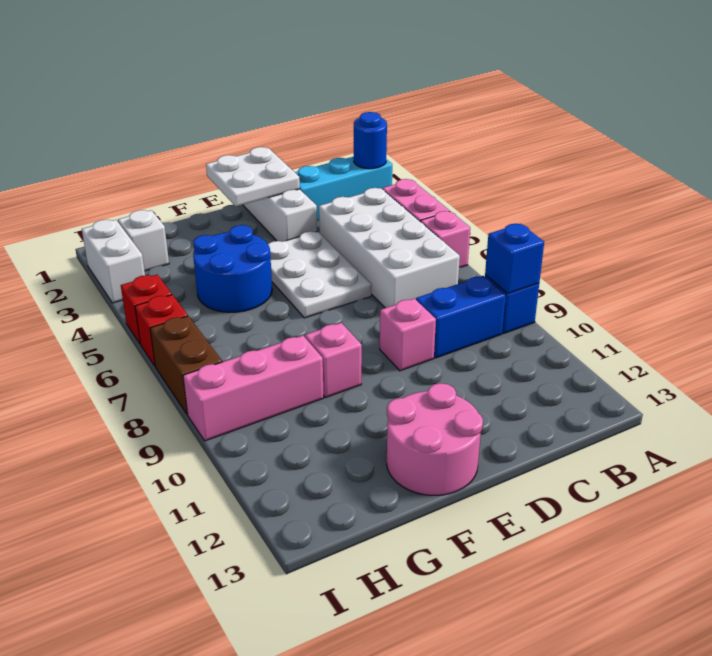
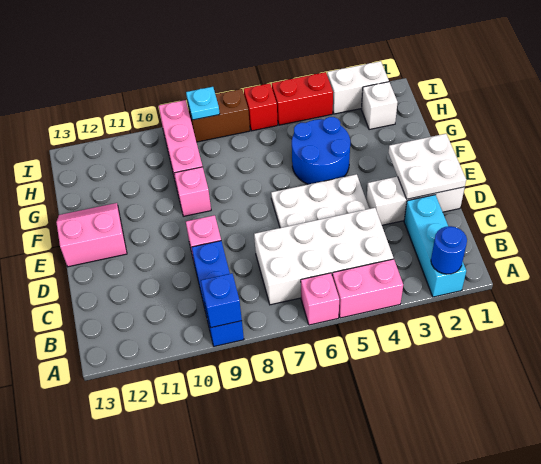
pink round brick E12:F13 level 1 -> pink slope E12:F13 level 1 top E
red brick I5 level 1 -> red brick I4:I5 level 1
none -> cyan plate I8 level 2

